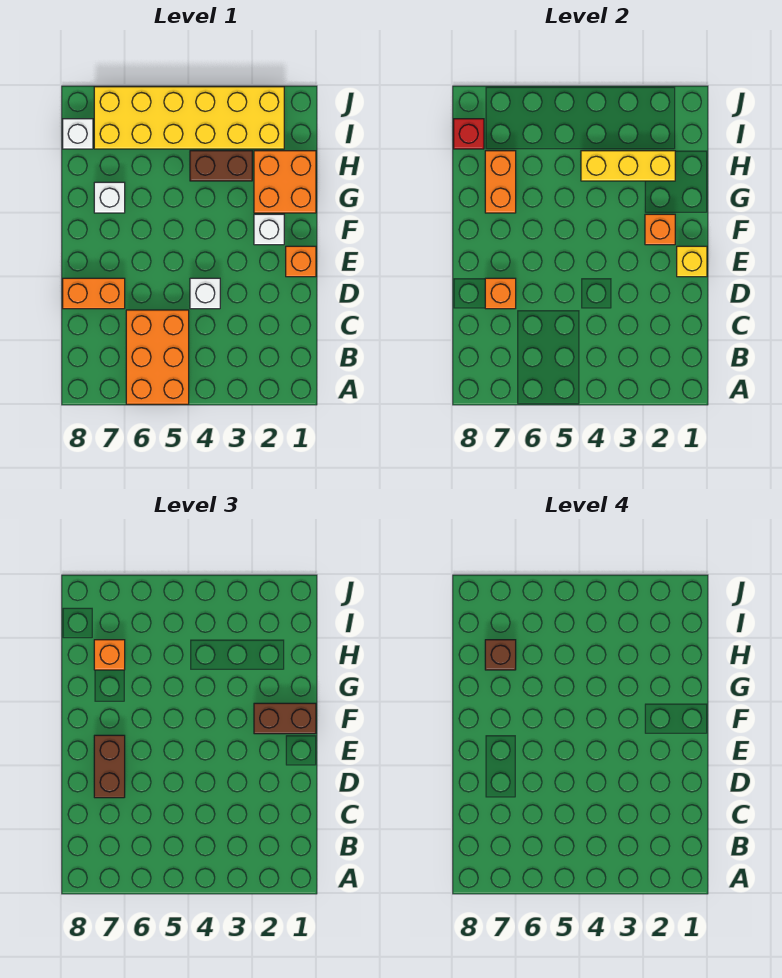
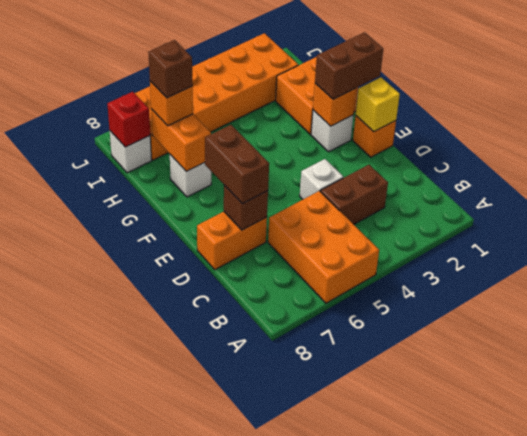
orange brick D7 level 2 -> brown brick D7 level 2
yellow brick H2:H4 level 2 -> none
brown brick H3:H4 level 1 -> brown brick C3:C4 level 1
yellow brick I2:J7 level 1 -> orange brick I2:J7 level 1

